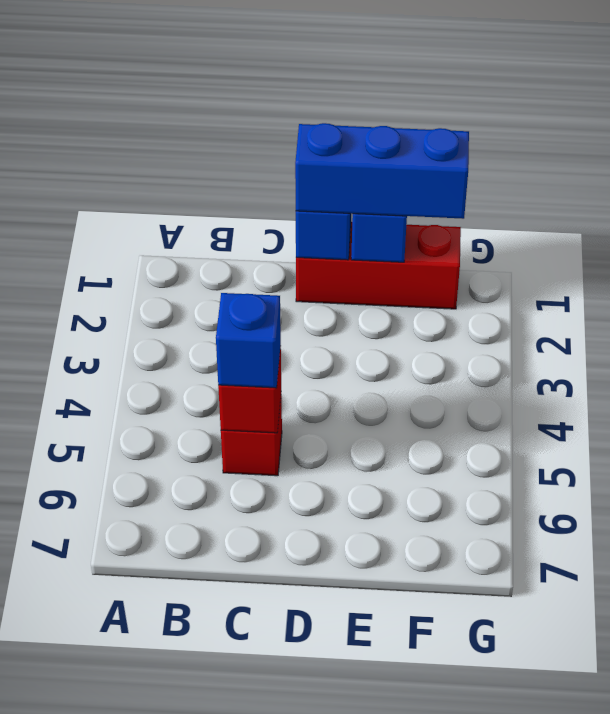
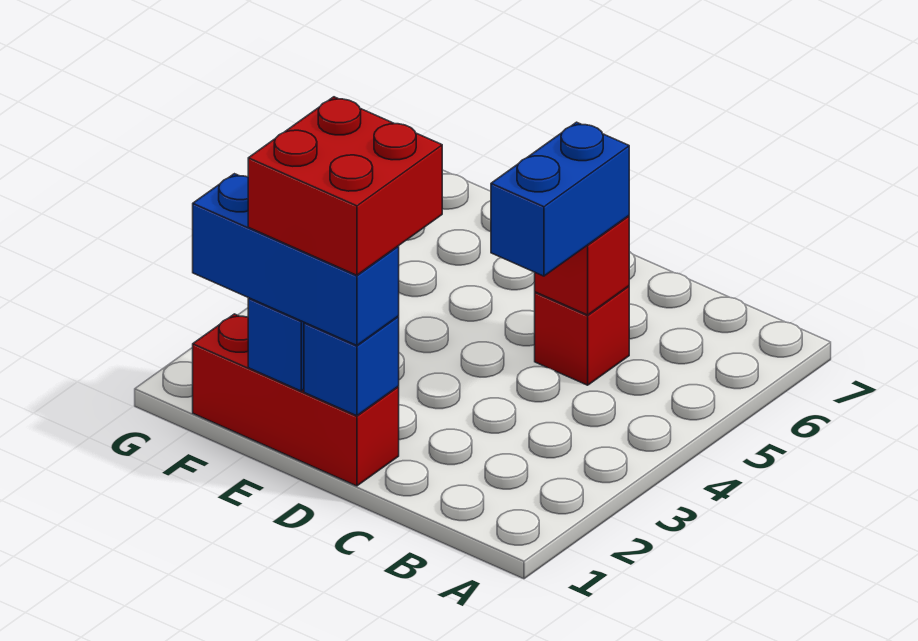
blue brick C5 level 3 -> blue brick C4:C5 level 3
none -> red brick D1:E2 level 4

